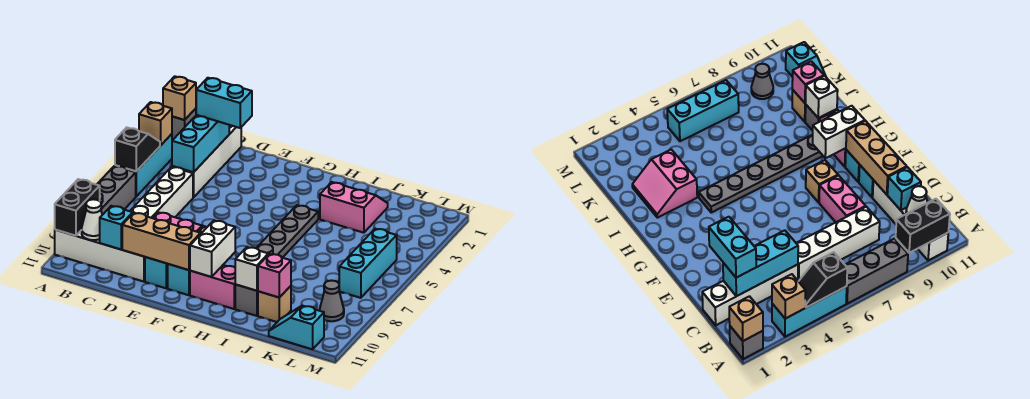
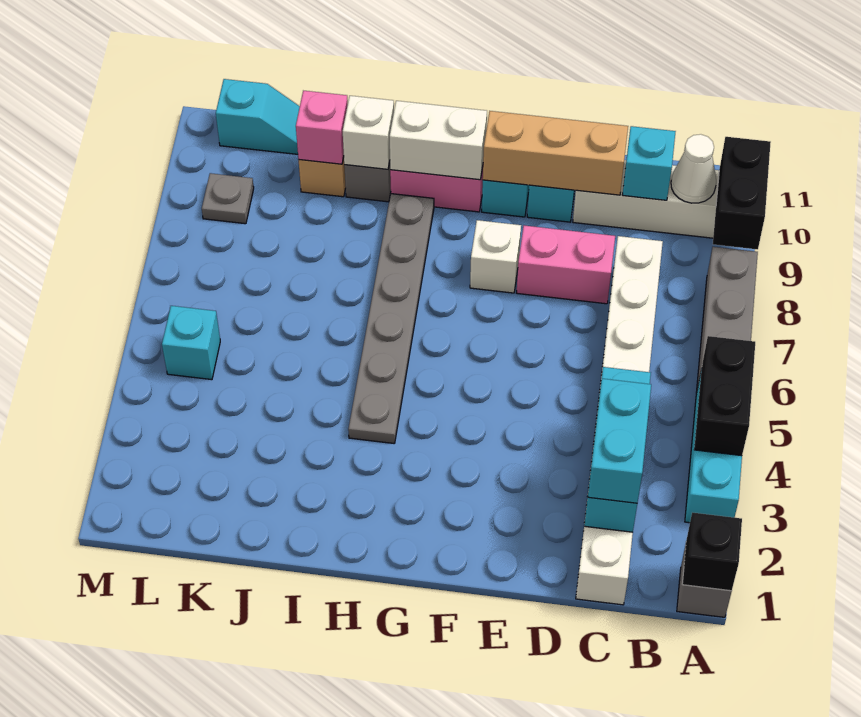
tan brick A1 level 2 -> black brick A1 level 2
tan brick A3 level 2 -> none
black slope A4:A5 level 2 top 5 -> black brick A4:A5 level 2
cyan brick C2:D2 level 3 -> cyan brick C2:C3 level 3
tan brick F8 level 1 -> white brick F8 level 1
white brick G9:G10 level 2 -> white brick G10:H10 level 2
pink slope I2:J3 level 1 top 3 -> none
cyan brick L5:L7 level 1 -> cyan brick L5 level 1
grey cone L9 level 1 -> grey plate L9 level 1

